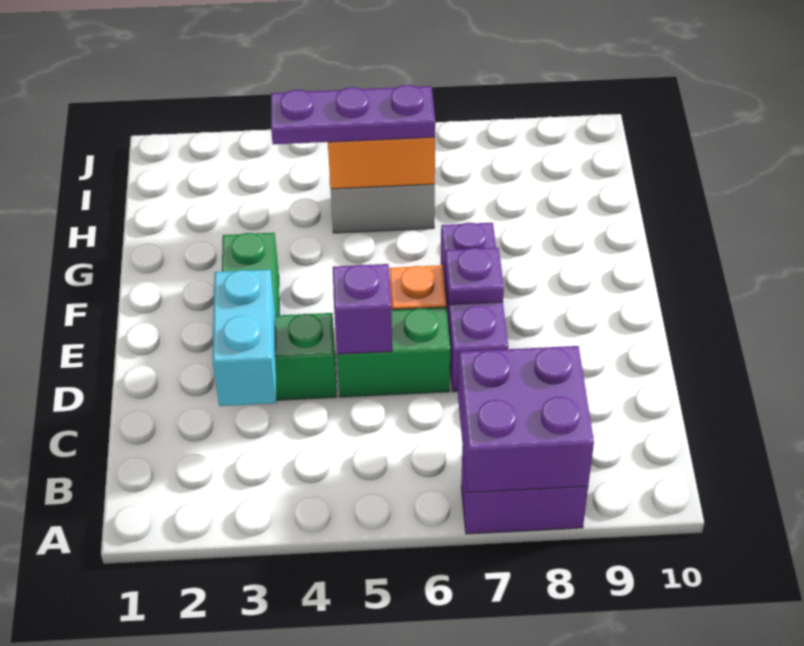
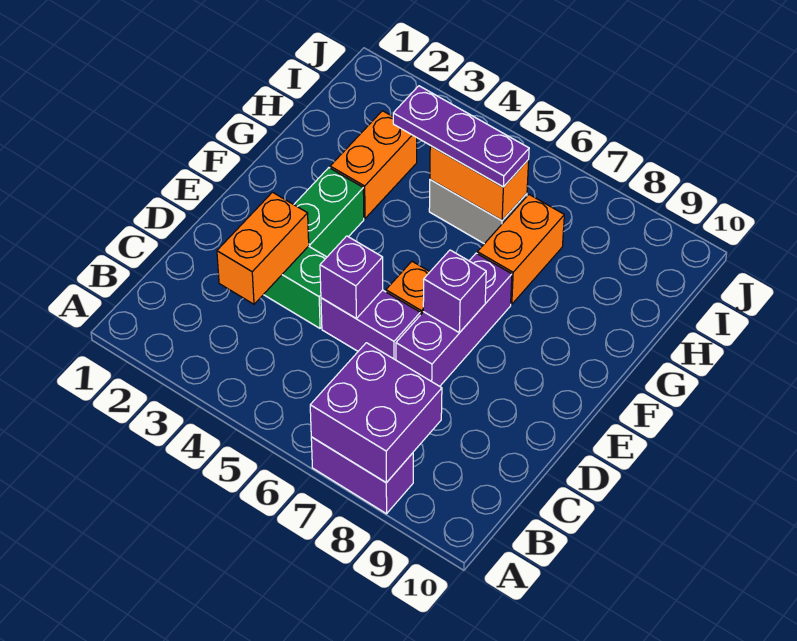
cyan brick C3:D3 level 2 -> orange brick C3:D3 level 2
green brick D5:D6 level 1 -> purple brick D5:D6 level 1
purple plate E7 level 2 -> purple brick E7 level 2
none -> orange brick G3:H3 level 1
none -> orange brick G7:H7 level 1

